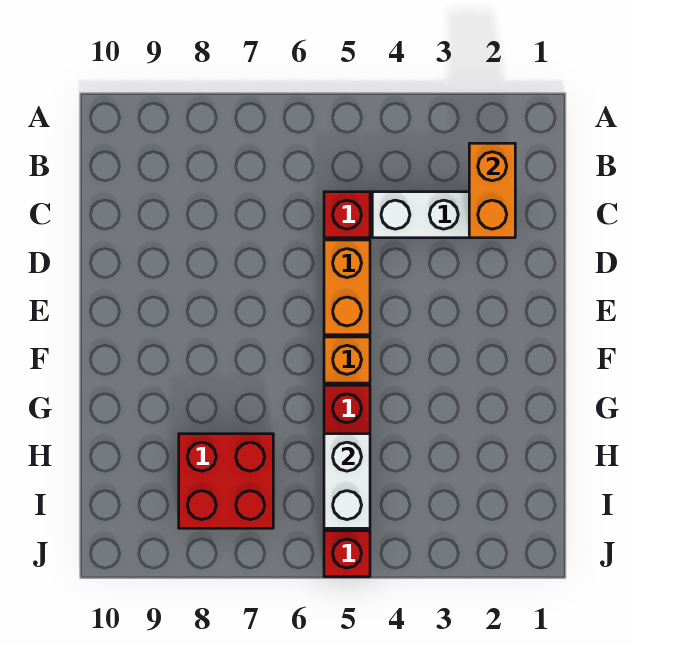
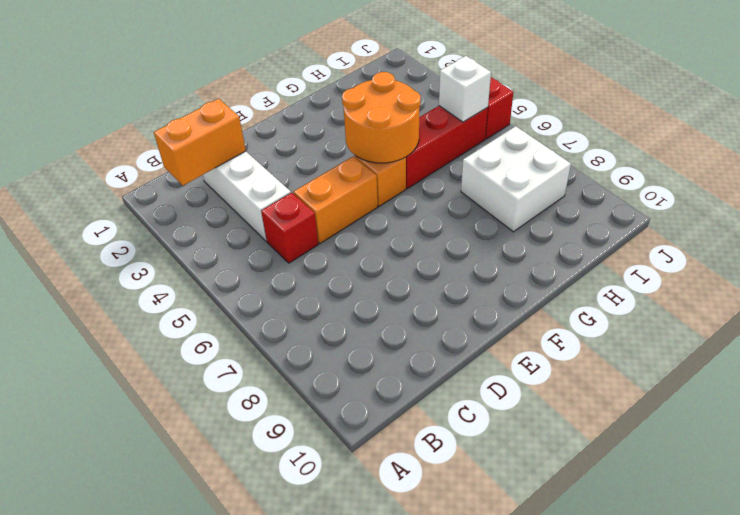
none -> orange round brick F4:G5 level 2
white brick H5:I5 level 2 -> white brick I5 level 2
red brick H7:I8 level 1 -> white brick H7:I8 level 1

